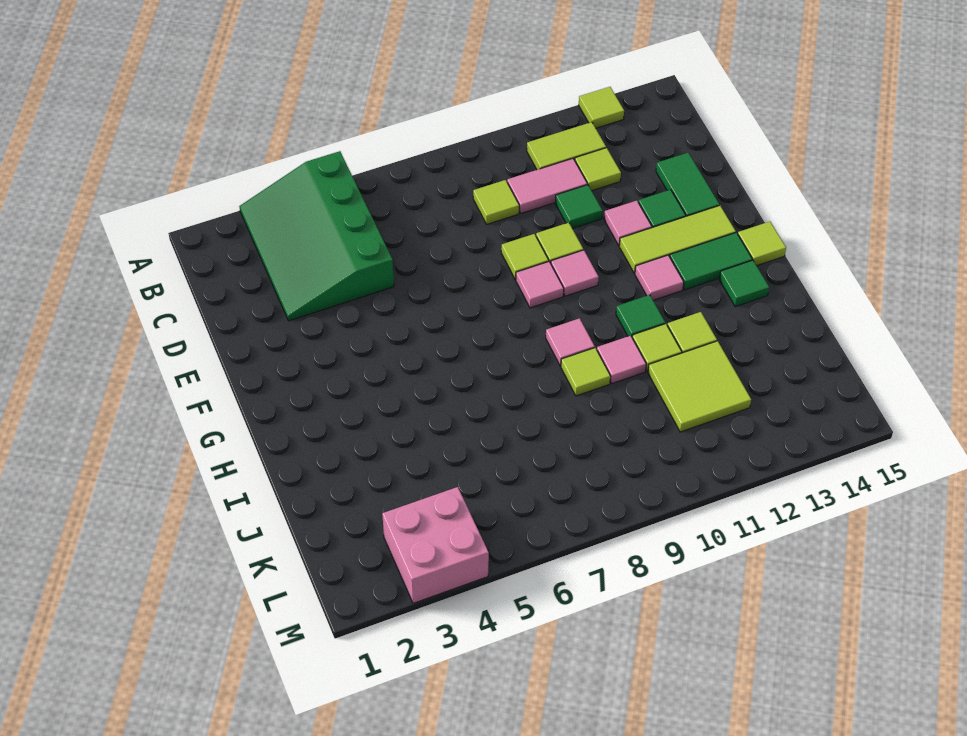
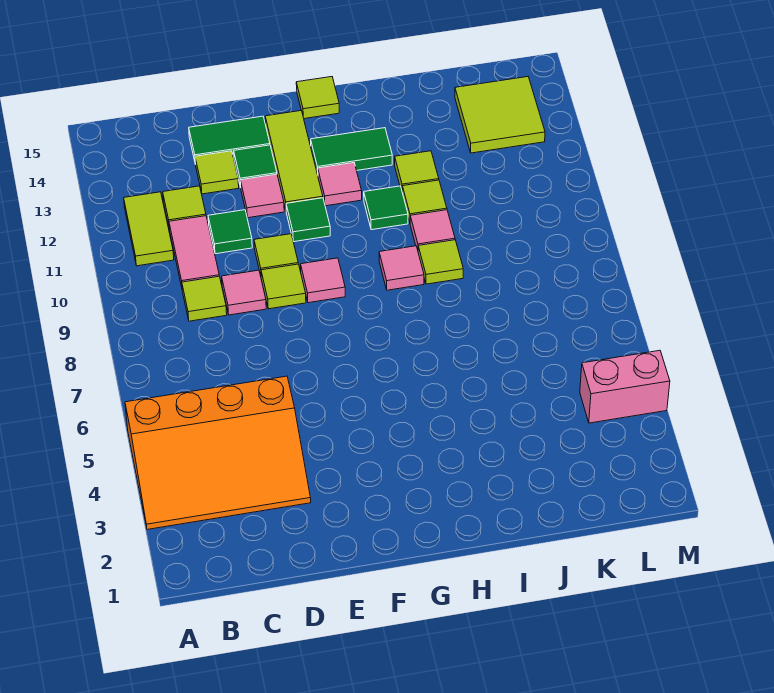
green slope A3:D5 level 1 top 5 -> orange slope A3:D5 level 1 top 5
lime tile A13 level 1 -> lime tile D13 level 1
pink tile F10 level 1 -> pink tile D9 level 1
green tile G13:G14 level 1 -> green tile G13:H13 level 1
green tile H14 level 1 -> green tile F11 level 1
lime tile J11:K12 level 1 -> lime tile K13:L14 level 1
pink brick L3:M4 level 1 -> pink brick L4:M4 level 1

